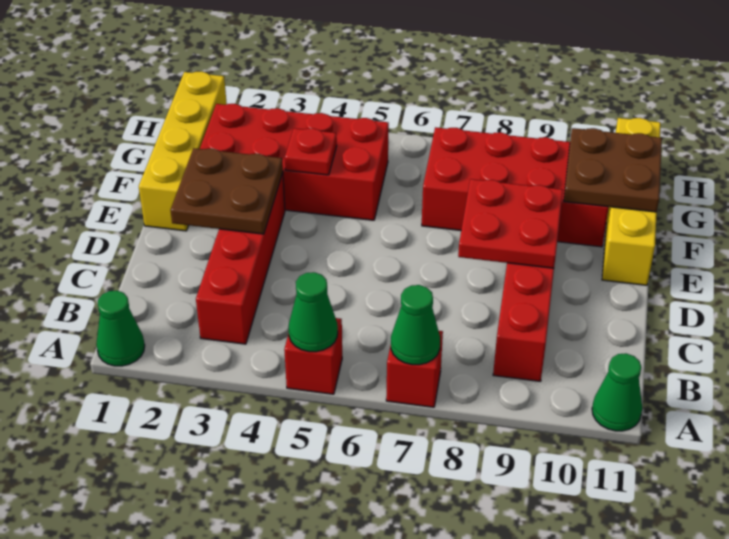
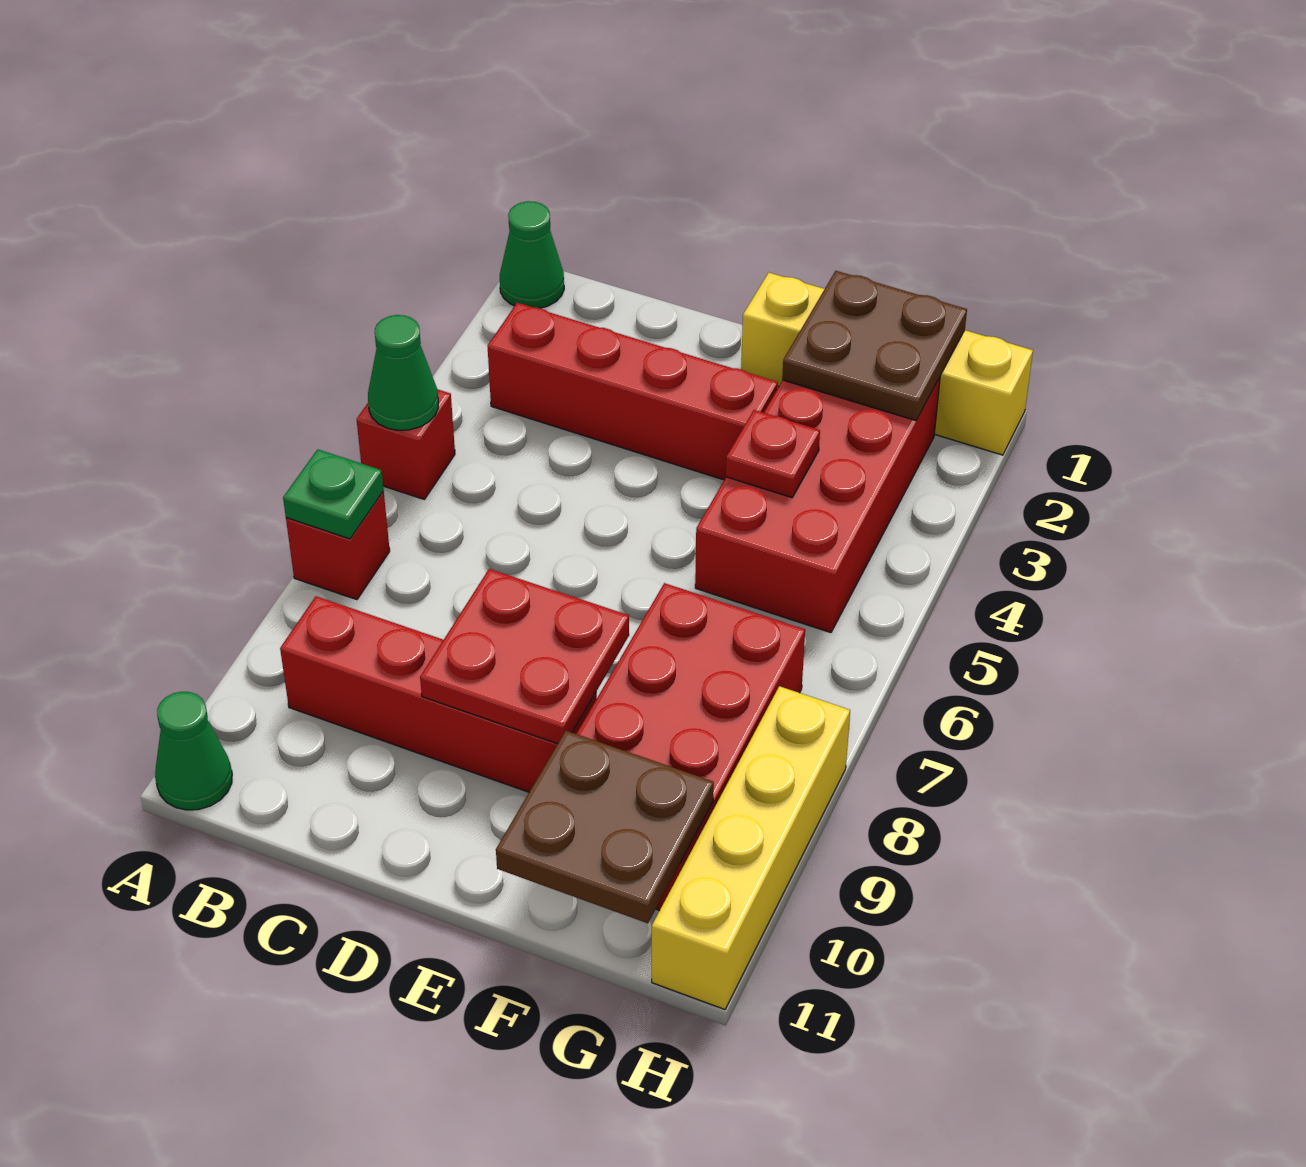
green cone A7 level 2 -> green plate A7 level 2
brown plate D2:E3 level 2 -> brown plate F1:G2 level 2
yellow brick E11:H11 level 1 -> yellow brick H8:H11 level 1

